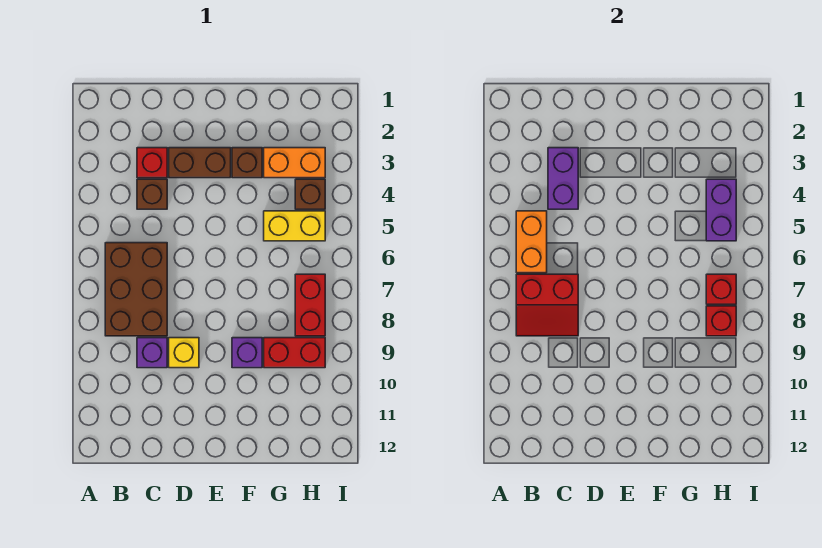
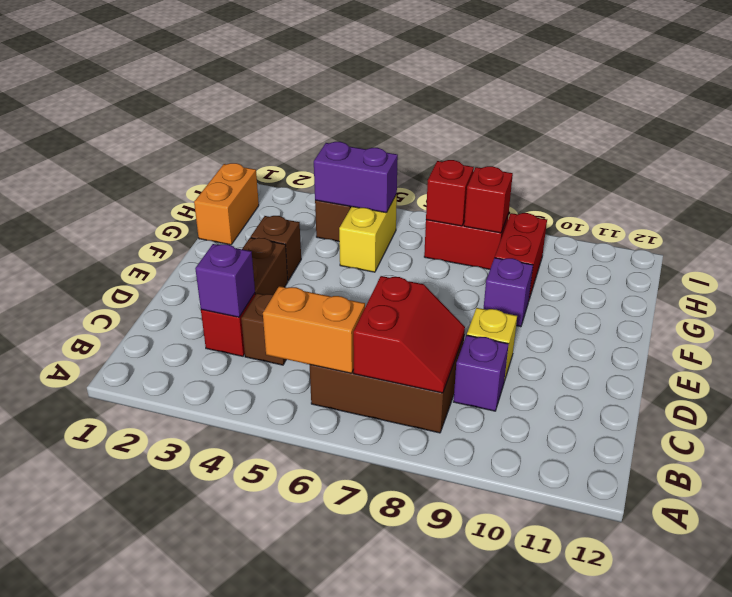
purple brick C3:C4 level 2 -> purple brick C3 level 2
orange brick G3:H3 level 1 -> orange brick G1:H1 level 1

